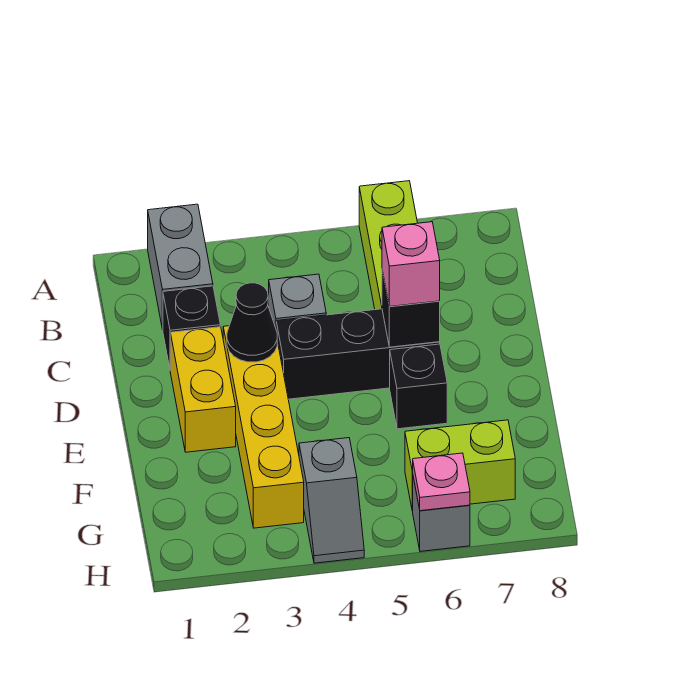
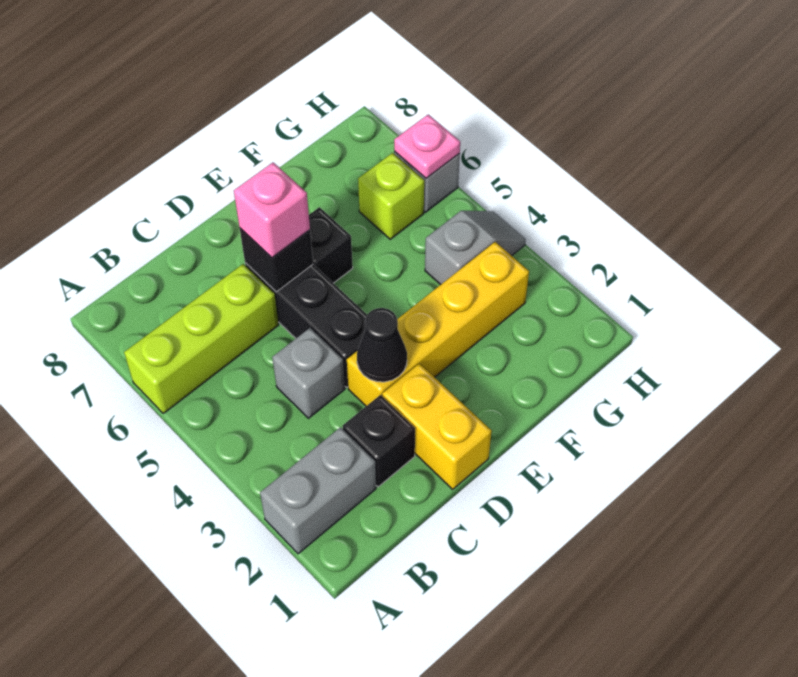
yellow brick D2:E2 level 1 -> yellow brick D1:D2 level 1
lime brick G6:G7 level 1 -> lime brick G6 level 1

